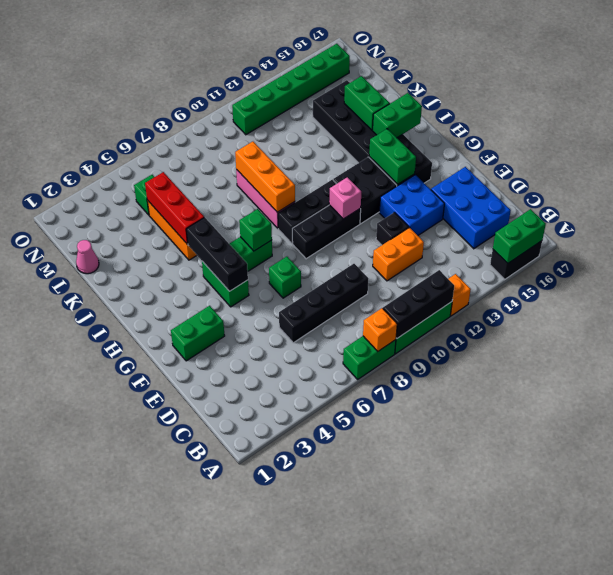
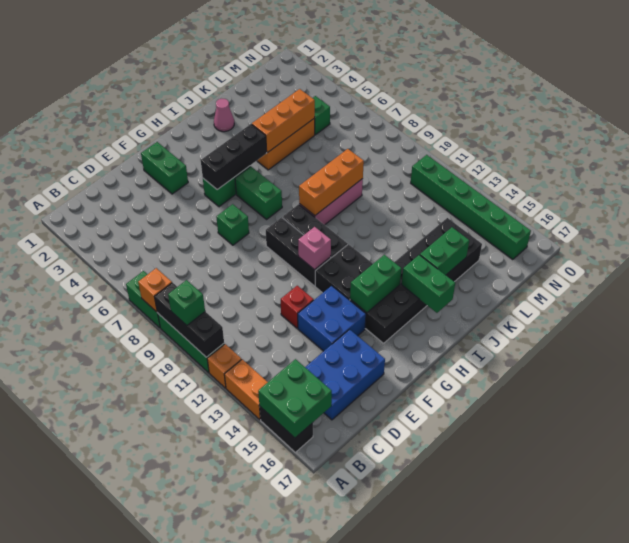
green brick A15:A16 level 2 -> green brick A15:B16 level 2
black brick D6:D9 level 1 -> none
orange brick D11:D12 level 1 -> orange brick A13:A14 level 1
black brick E12 level 1 -> red brick E12 level 1
green brick H7 level 2 -> green brick A10 level 3
red brick J5:L5 level 2 -> orange brick J5:L5 level 2
pink cone L1 level 1 -> pink cone J2 level 1

